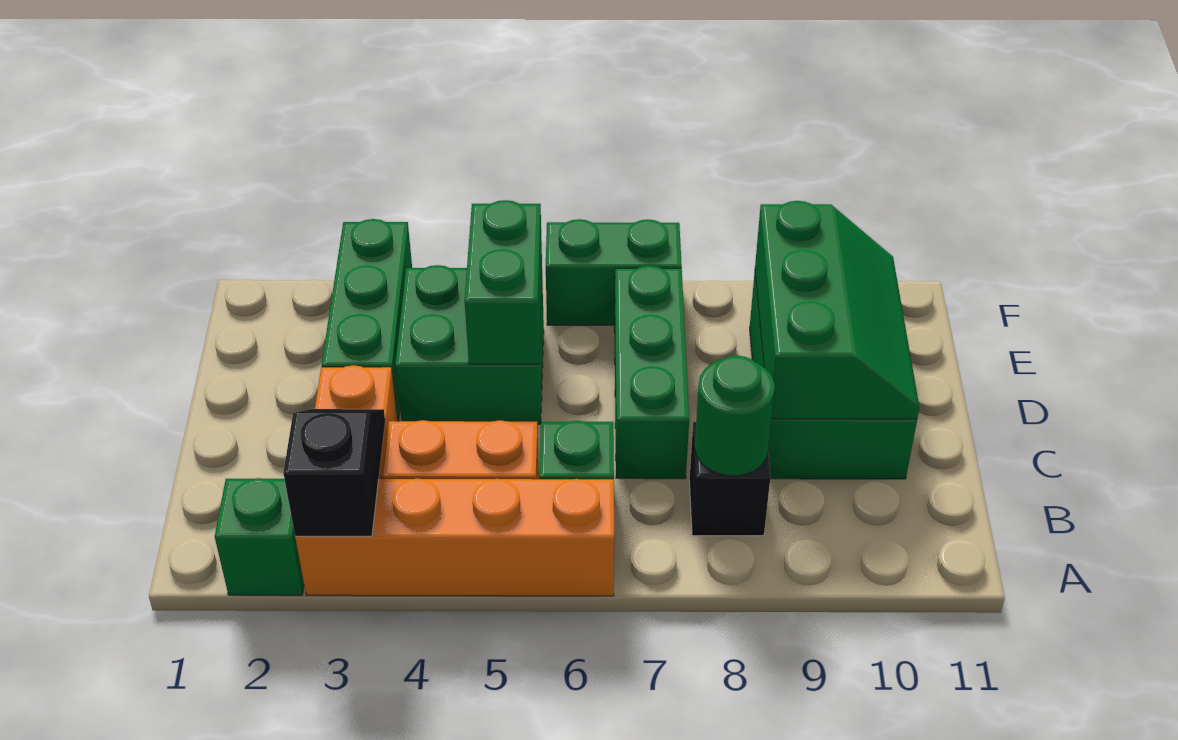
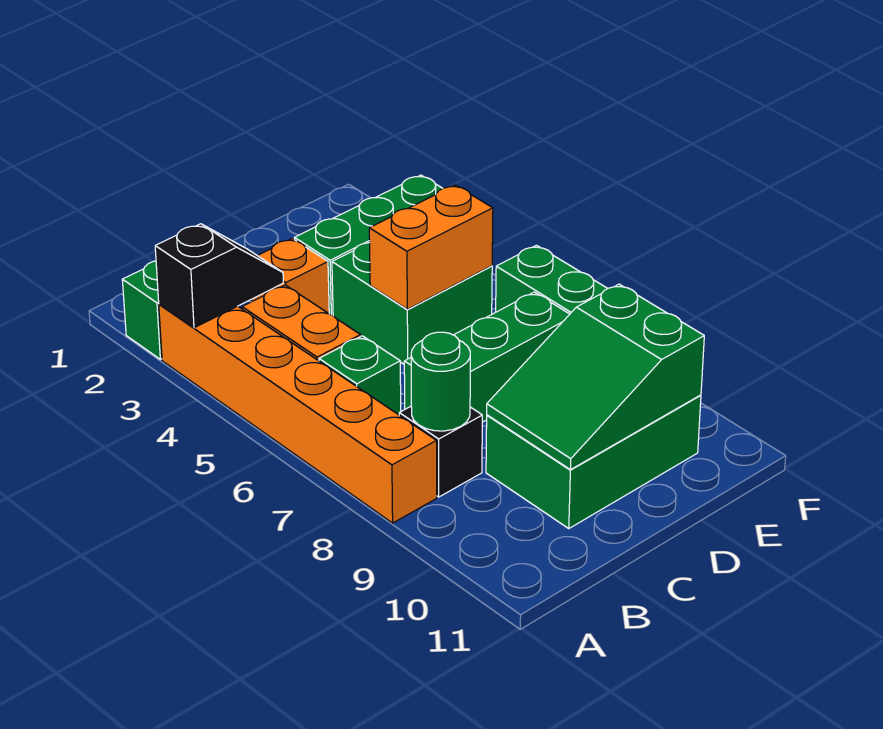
orange brick A3:A6 level 1 -> orange brick A3:A8 level 1
green slope C9:E10 level 2 top 9 -> green slope C9:E10 level 2 top E
green brick D5:E5 level 2 -> orange brick D5:E5 level 2

